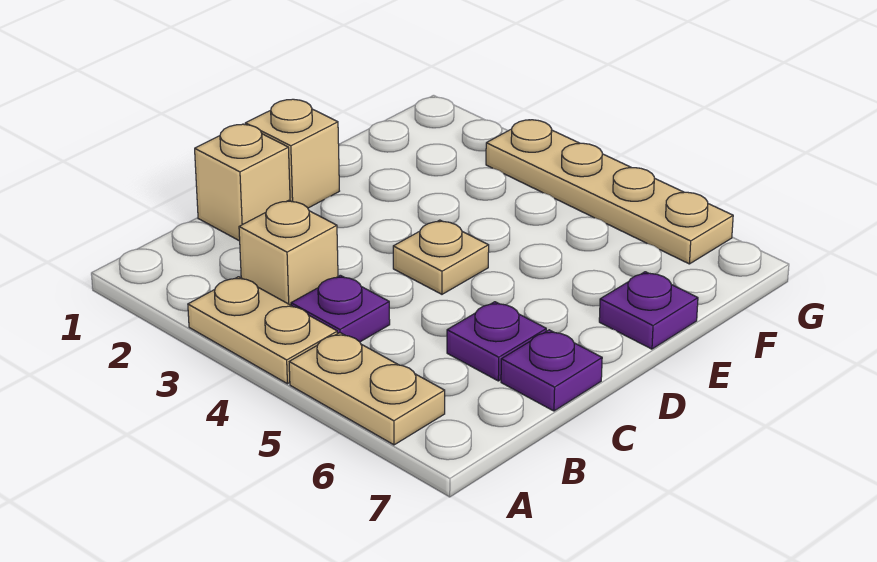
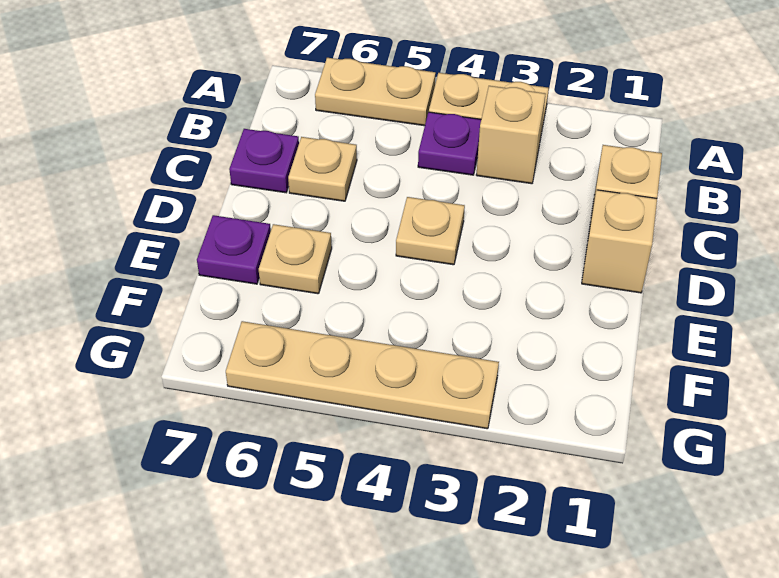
purple plate C6 level 1 -> tan plate C6 level 1
none -> tan plate E6 level 1

